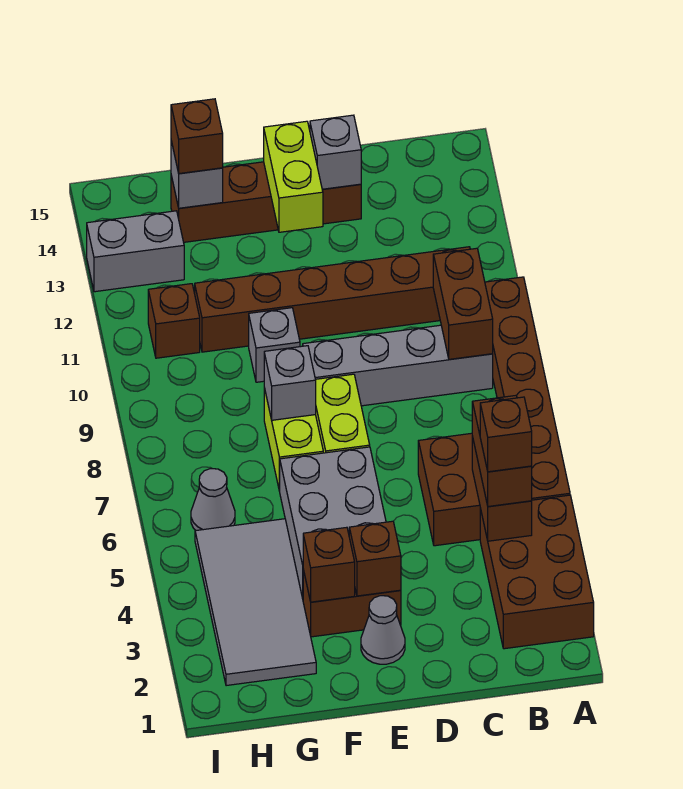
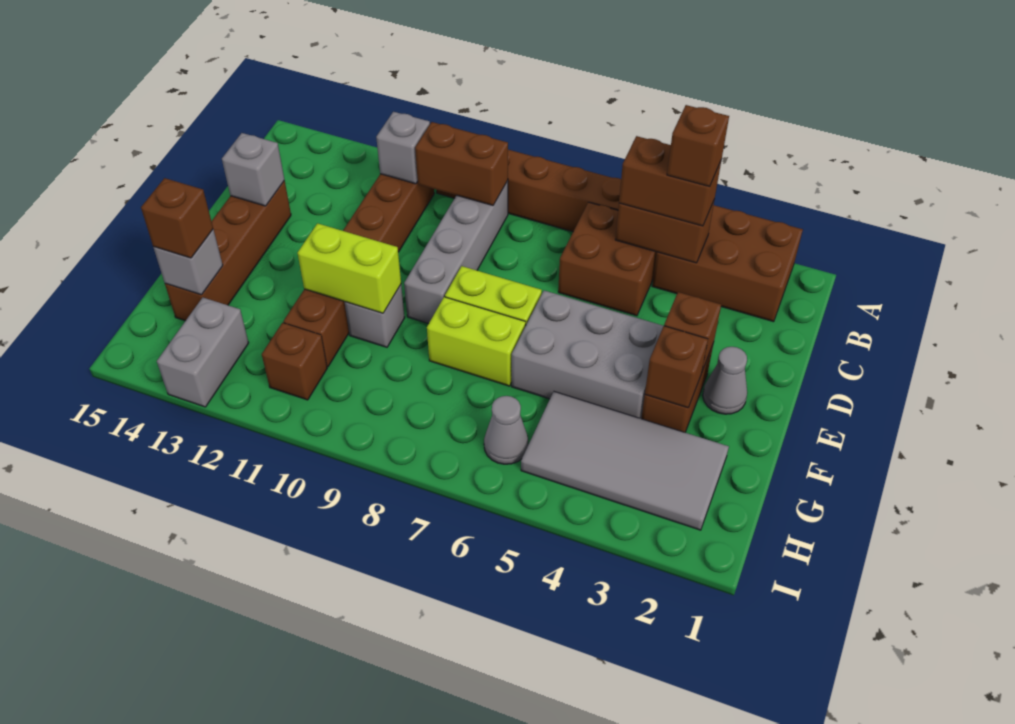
lime brick E13:E14 level 2 -> lime brick F10:F11 level 2
grey brick F8 level 2 -> grey brick B11 level 2

